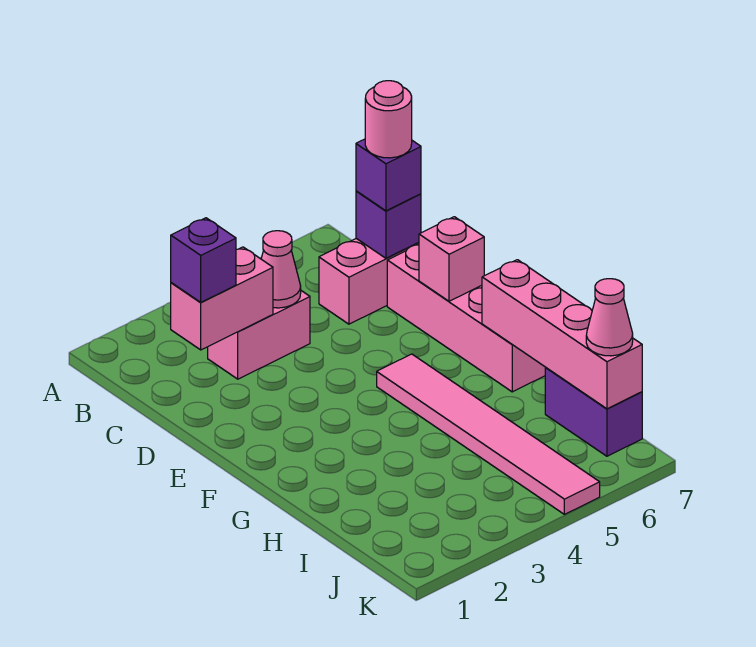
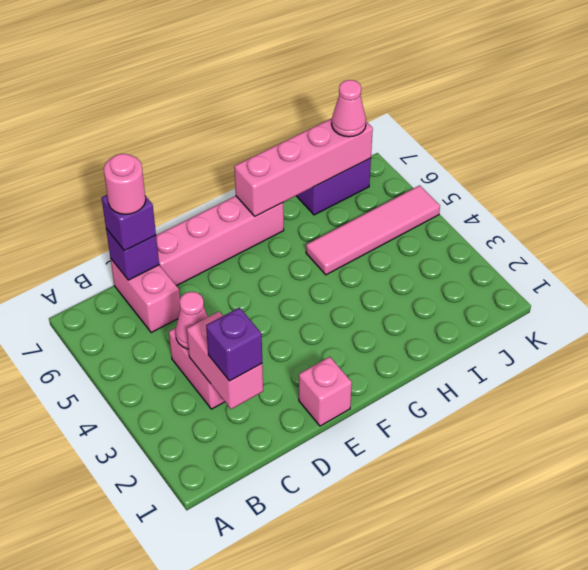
pink brick E7 level 2 -> pink brick E1 level 1
pink tile F5:K5 level 1 -> pink tile H5:K5 level 1

